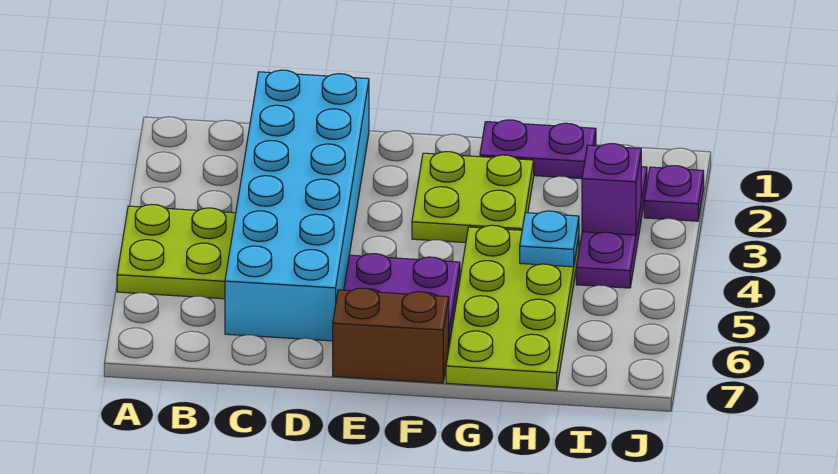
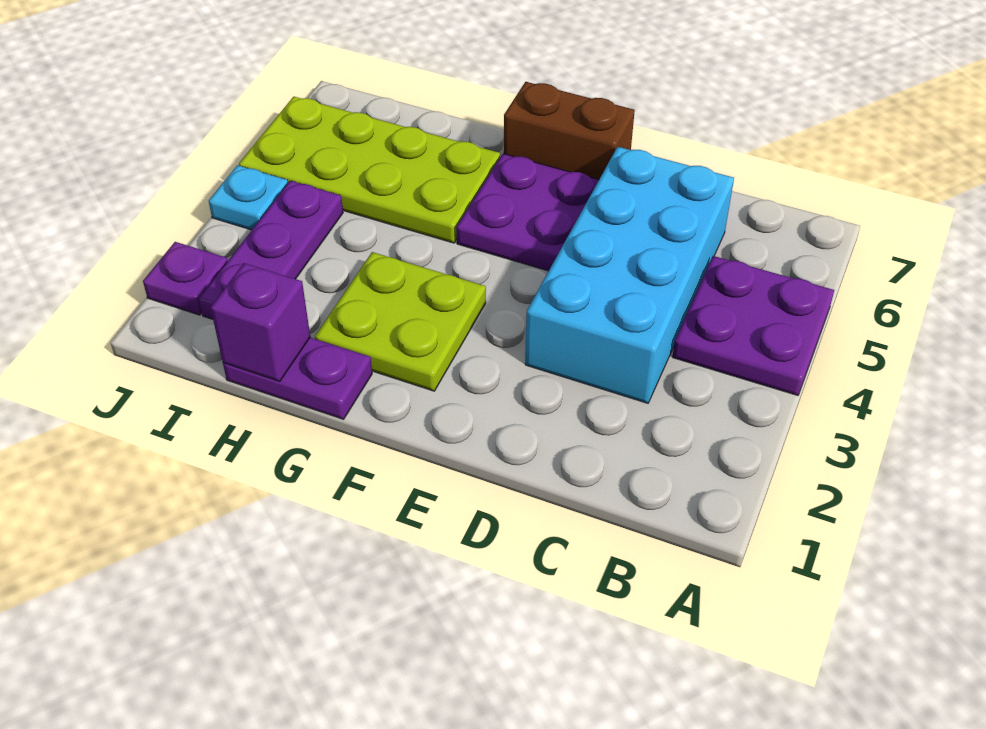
lime plate A4:B5 level 1 -> purple plate A4:B5 level 1
cyan brick C1:D6 level 1 -> cyan brick C3:D6 level 1
lime plate G4:H7 level 1 -> lime plate G5:J6 level 1
cyan plate H4 level 2 -> cyan plate J4 level 1
purple brick I3 level 2 -> purple brick H1 level 2

